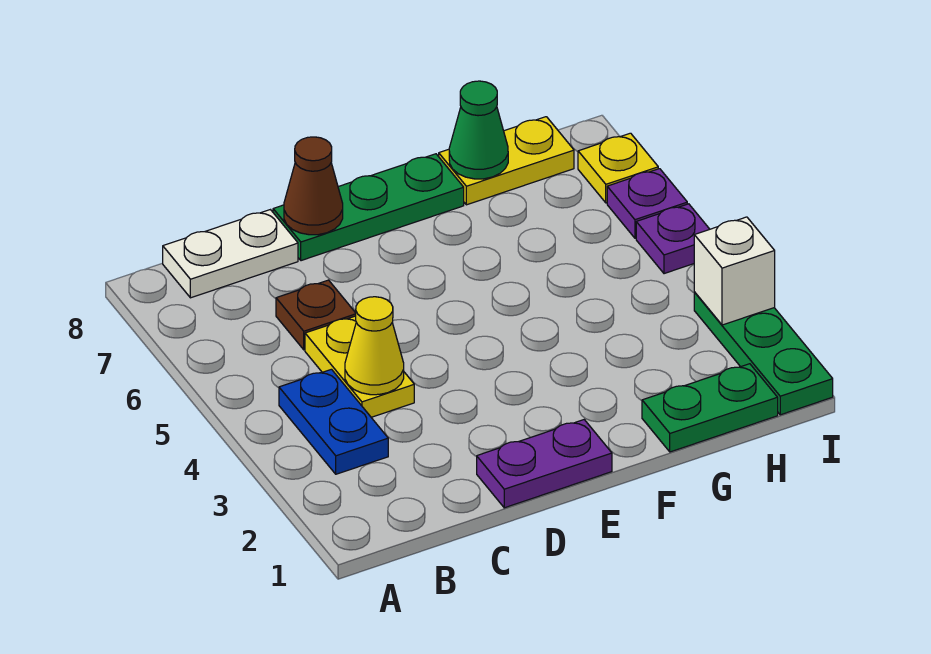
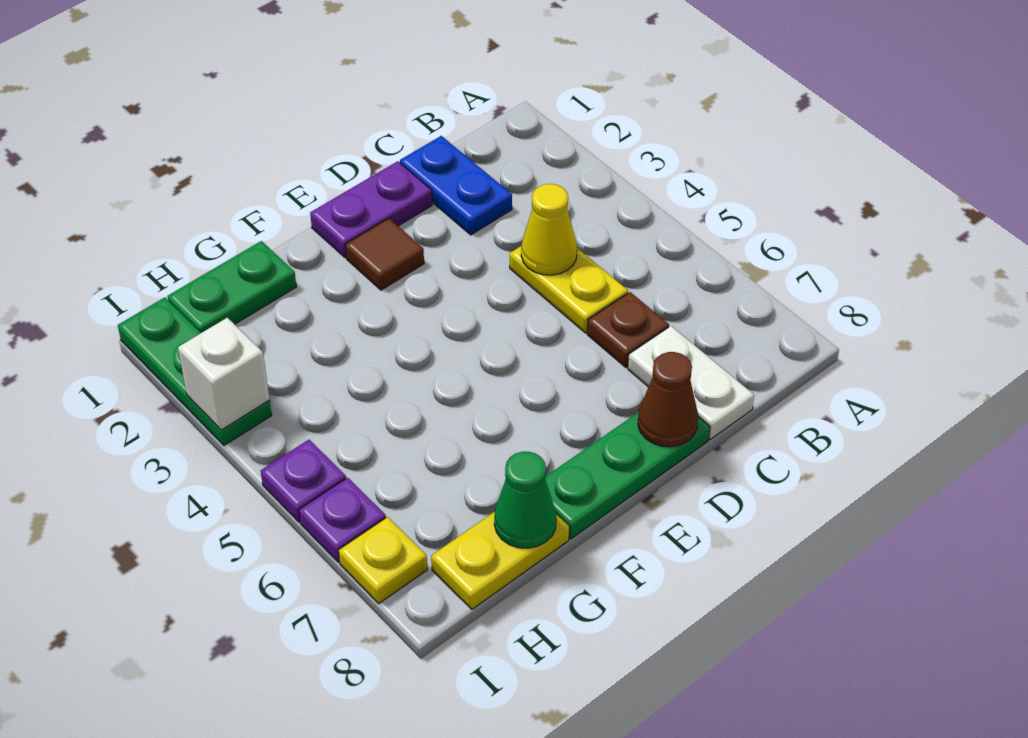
blue plate B3:B4 level 1 -> blue plate C1:C2 level 1
white plate B8:C8 level 1 -> white plate C7:C8 level 1
none -> brown tile E2 level 1

